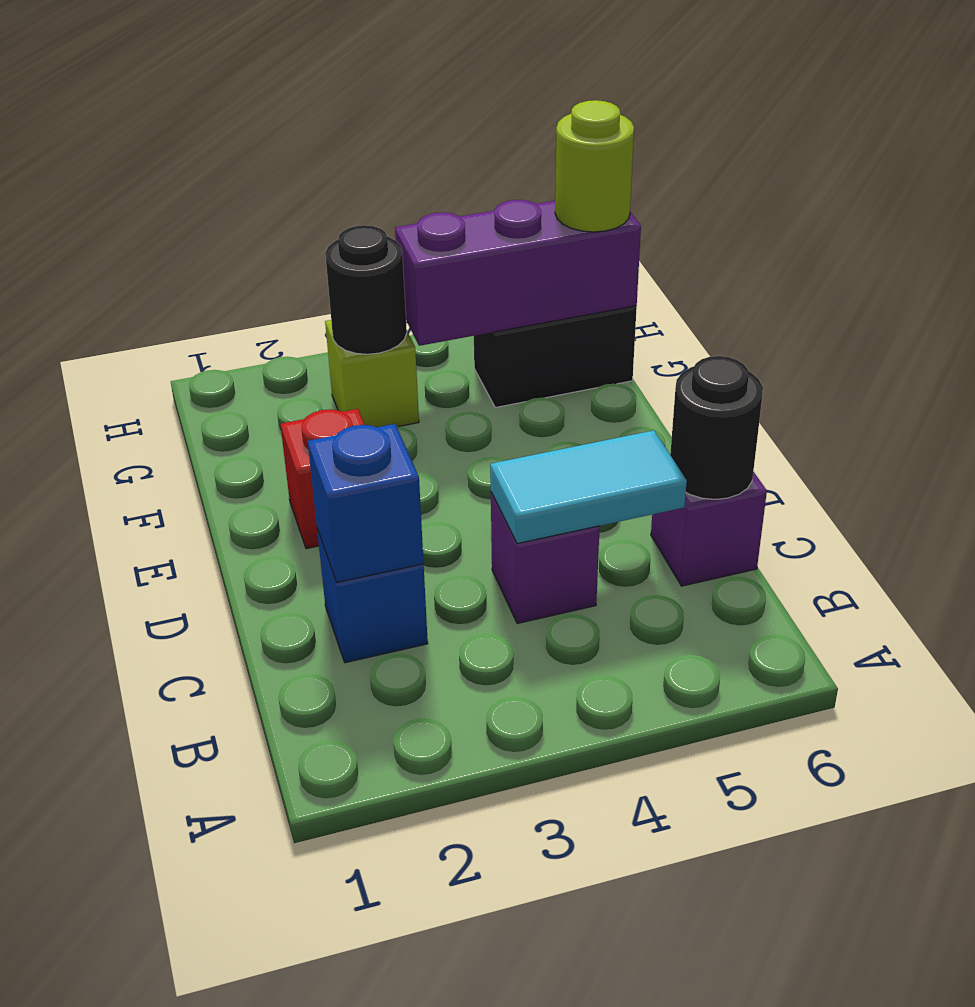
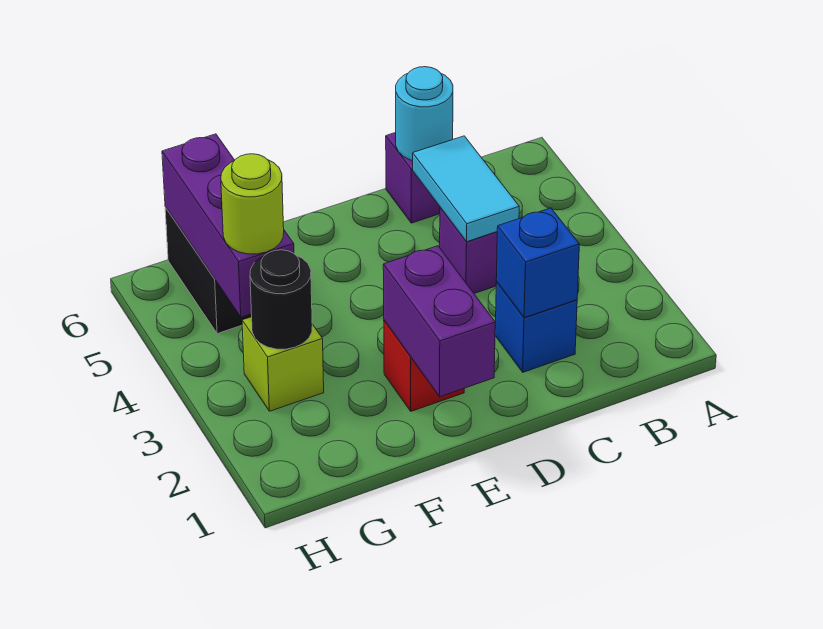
black round brick C6 level 2 -> cyan round brick C6 level 2
none -> purple brick E1:E2 level 2
lime round brick G6 level 3 -> lime round brick G4 level 3

